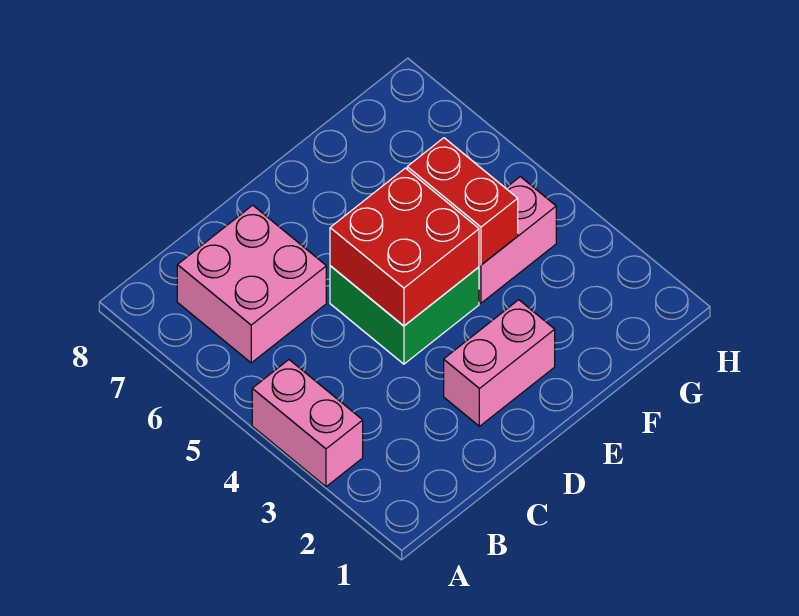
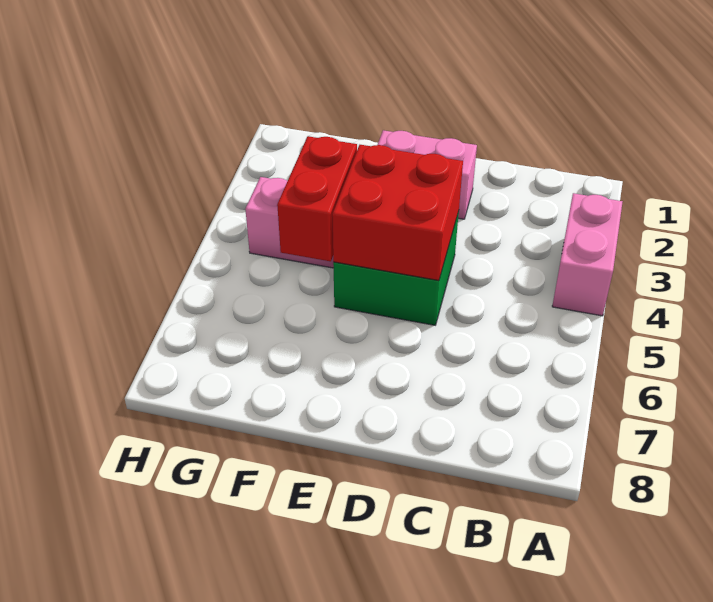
pink brick B6:C7 level 1 -> none

